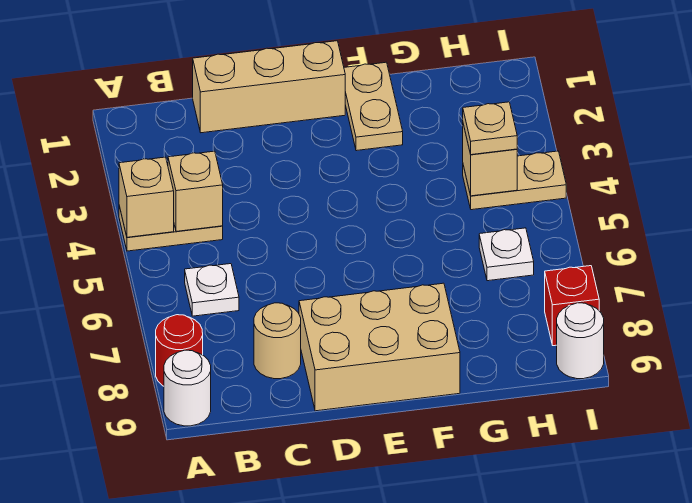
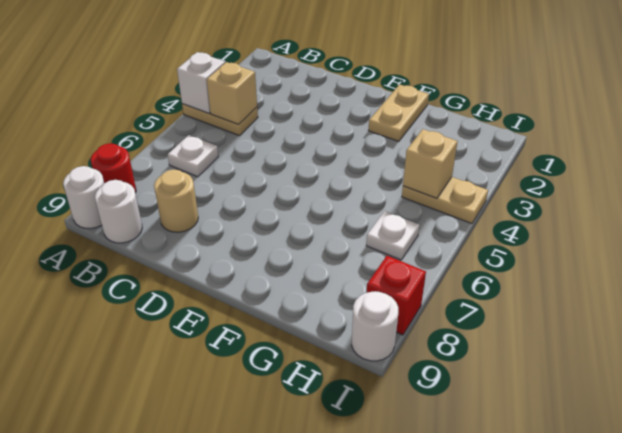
tan brick A4 level 2 -> white brick A4 level 2
none -> white round brick B9 level 1
tan brick C1:E1 level 1 -> none
tan brick D8:F9 level 1 -> none
tan plate H4 level 3 -> none

